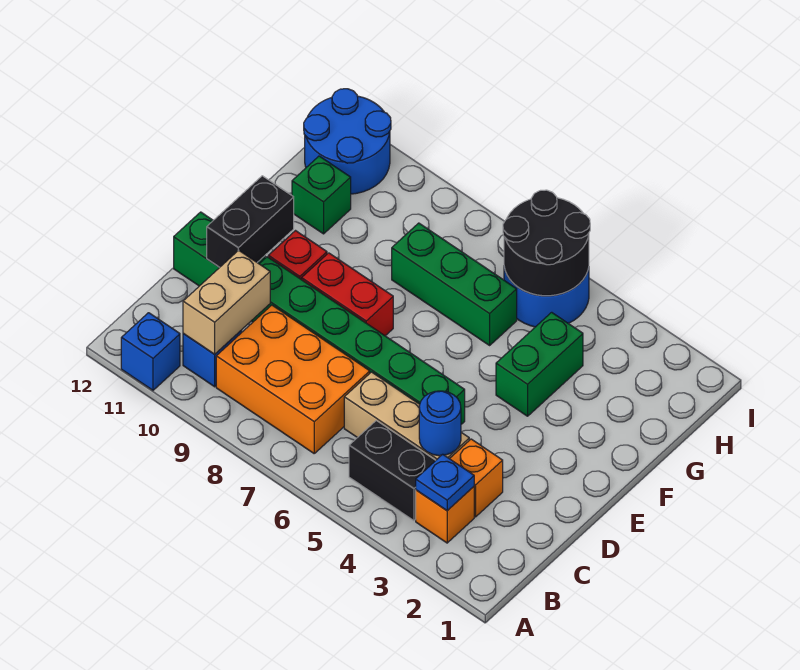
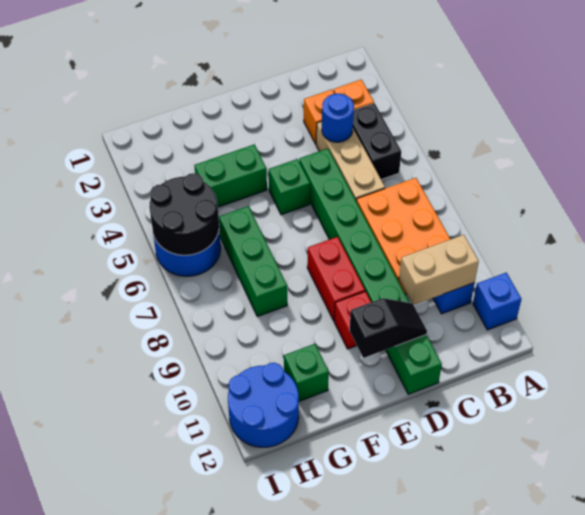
blue plate B3 level 2 -> none
black brick D11:E11 level 2 -> black slope D11:E11 level 2 top E
none -> green brick E5 level 1

